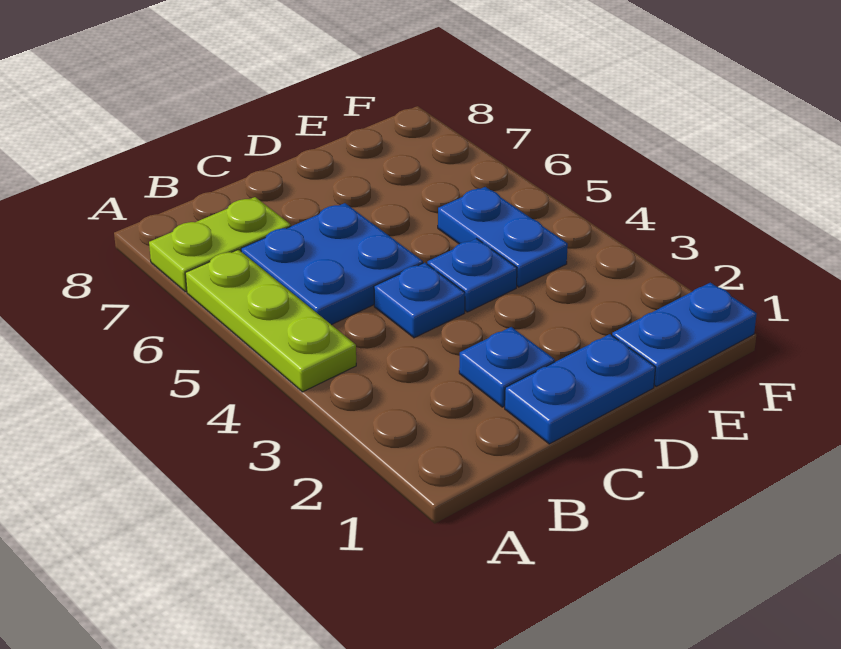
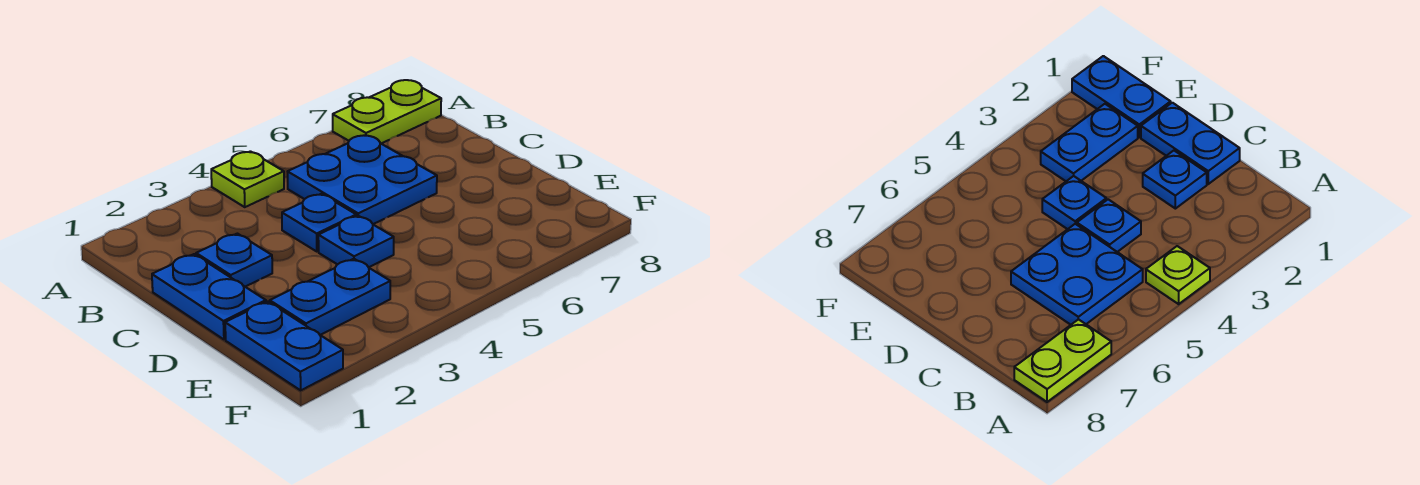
lime plate A4:A6 level 1 -> lime plate A4 level 1
lime plate A7:B7 level 1 -> lime plate A7:A8 level 1
blue plate E4:E5 level 1 -> blue plate E2:E3 level 1

